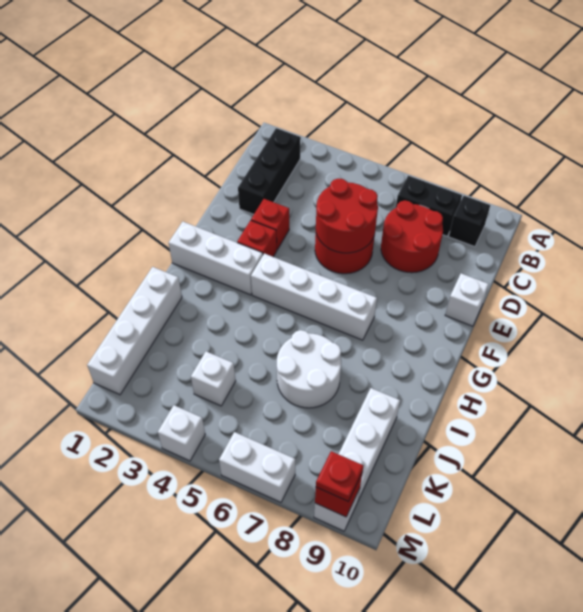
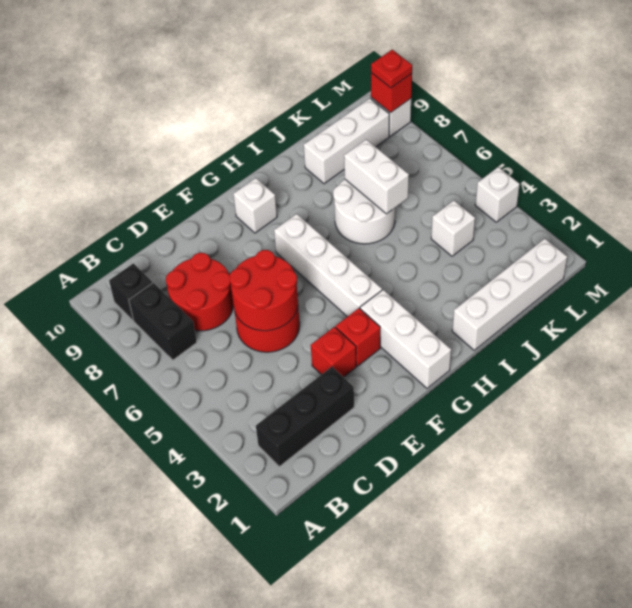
white brick E10 level 1 -> white brick G9 level 1
white brick M6:M7 level 1 -> white brick J6:J7 level 2

